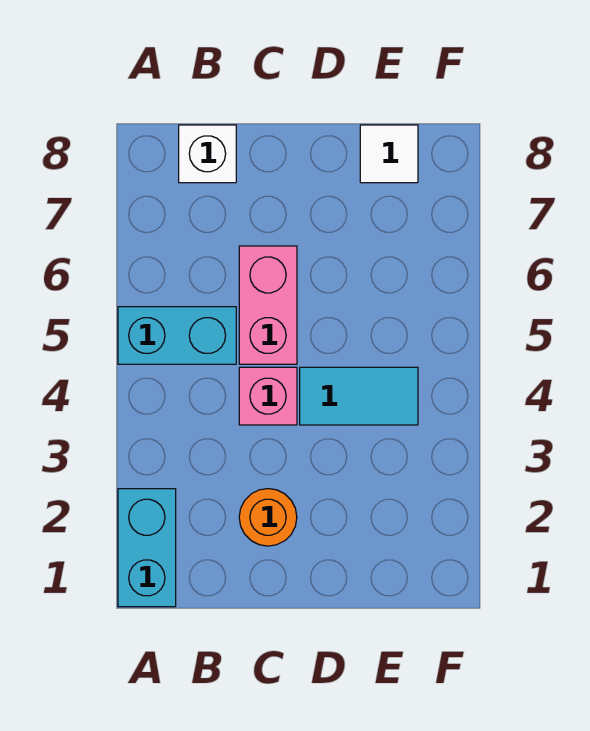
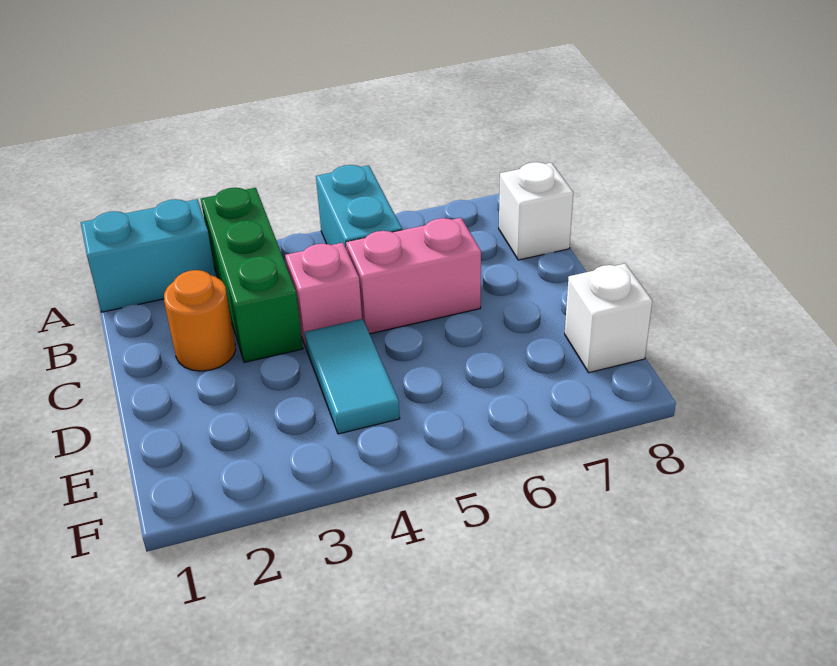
none -> green brick A3:C3 level 1
white tile E8 level 1 -> white brick E8 level 1

